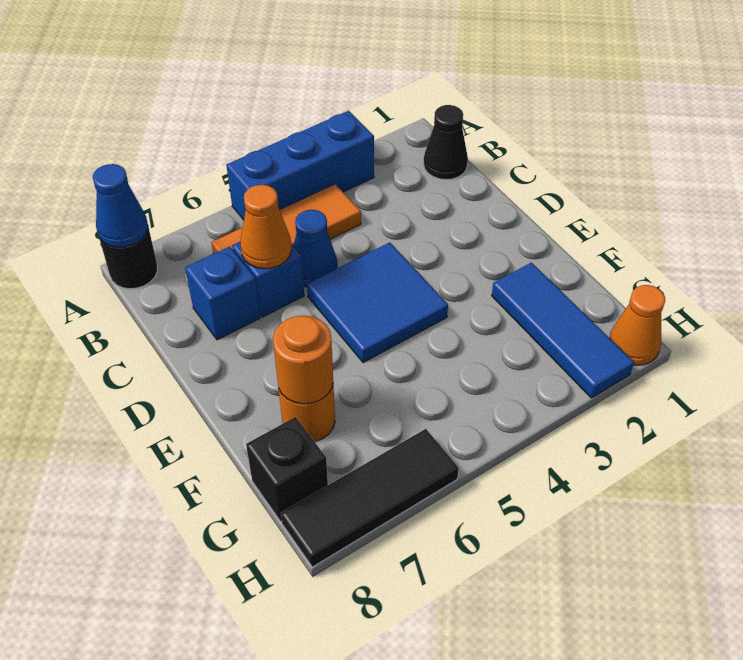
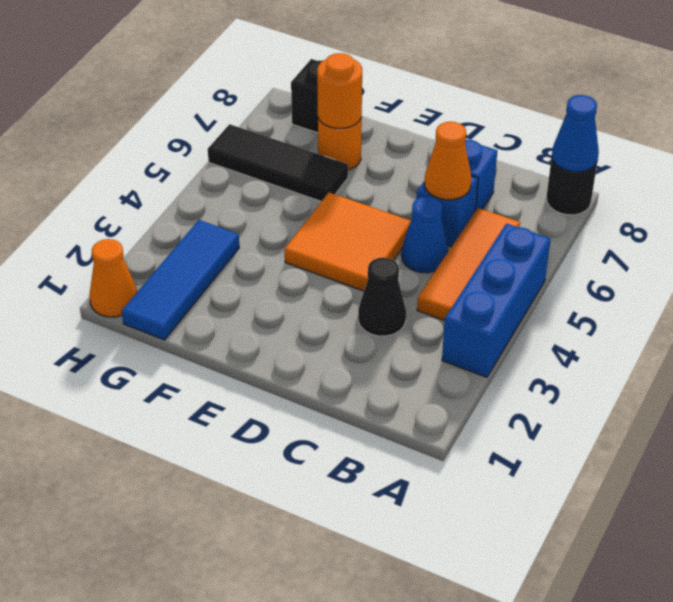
black cone B1 level 1 -> black cone C3 level 1
blue tile D4:E5 level 1 -> orange tile D4:E5 level 1
blue tile F2:H2 level 1 -> blue tile G1:G3 level 1
black tile H6:H8 level 1 -> black tile F6:H6 level 1

